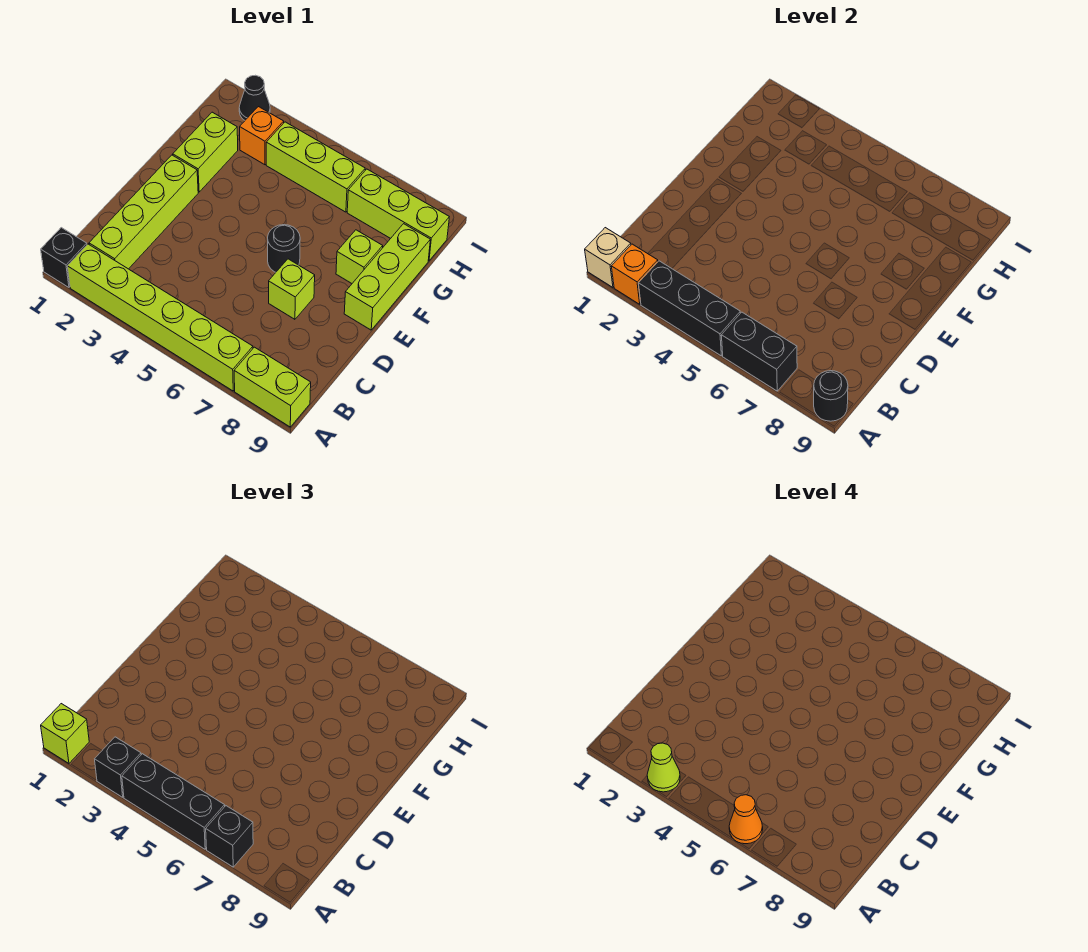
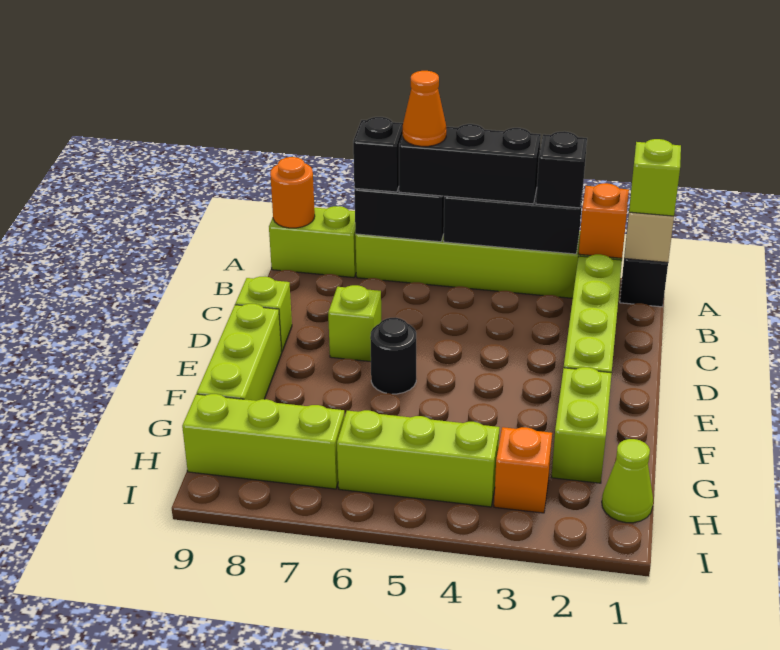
lime cone A3 level 4 -> lime cone H1 level 1
black round brick A9 level 2 -> orange round brick A9 level 2
lime brick F8 level 1 -> lime brick D9 level 1
black cone I2 level 1 -> none

